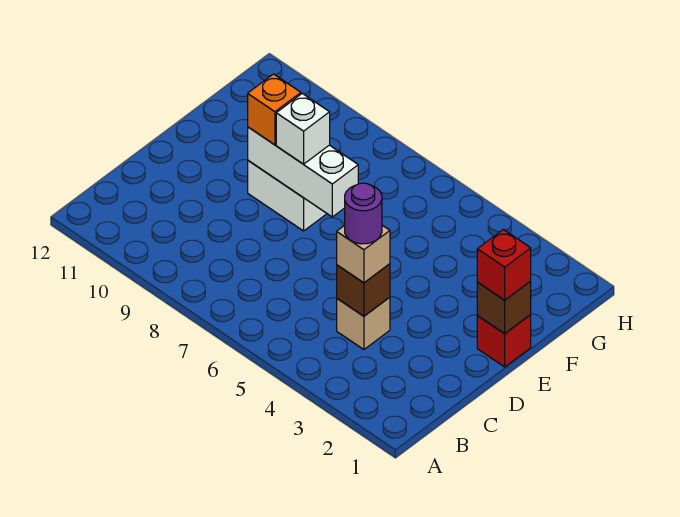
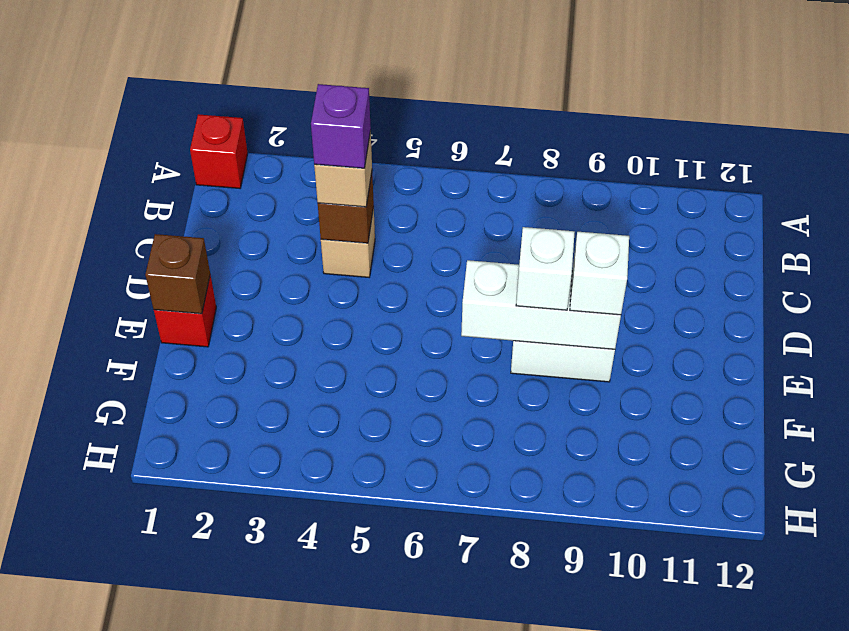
purple round brick C4 level 4 -> purple brick C4 level 4
red brick E1 level 3 -> red brick A1 level 1
orange brick E9 level 3 -> white brick E9 level 3

